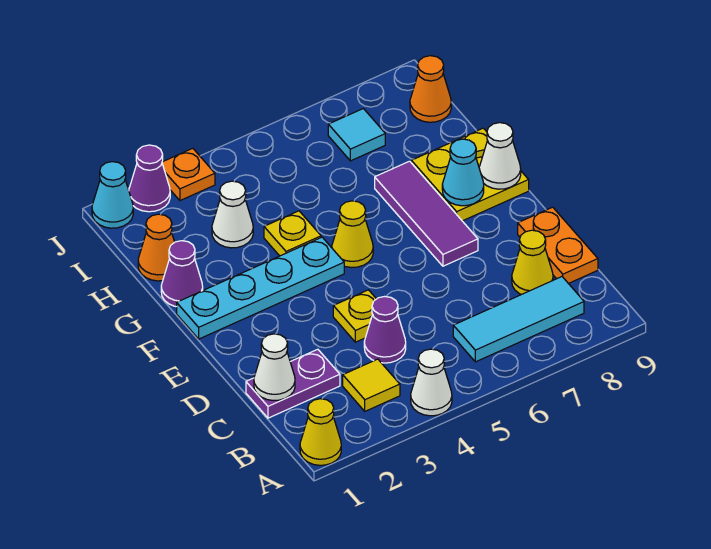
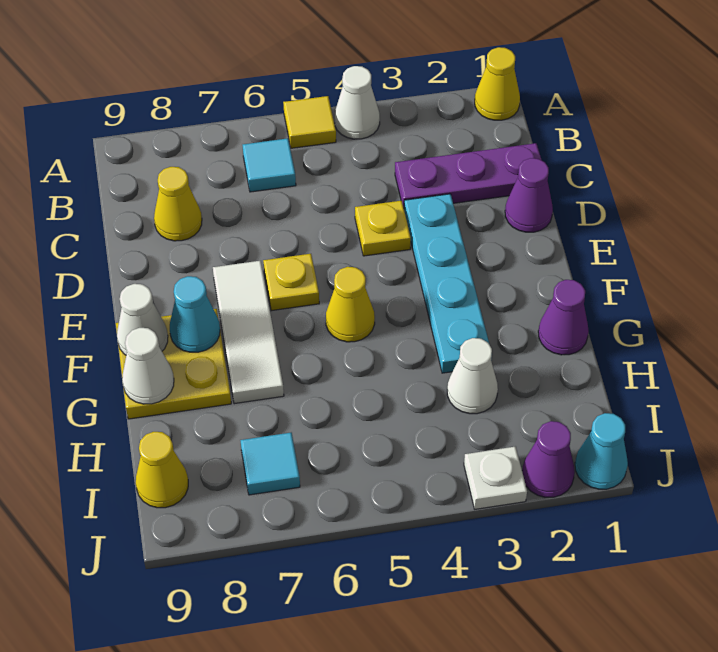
yellow tile B3 level 1 -> yellow tile A5 level 1
cyan tile B6:B8 level 1 -> cyan tile B6 level 1
purple plate C1:C2 level 1 -> purple plate C1:C3 level 1
white cone C1 level 2 -> white cone G9 level 2
purple cone C4 level 1 -> purple cone D1 level 1
orange plate C9:D9 level 1 -> none
purple tile E7:G7 level 1 -> white tile E7:G7 level 1
cyan plate F1:F4 level 1 -> cyan plate D3:G3 level 1
yellow plate G4 level 1 -> yellow plate E6 level 1
orange cone H1 level 1 -> none
orange cone I9 level 1 -> yellow cone I9 level 1
orange plate J3 level 1 -> white plate J3 level 1

